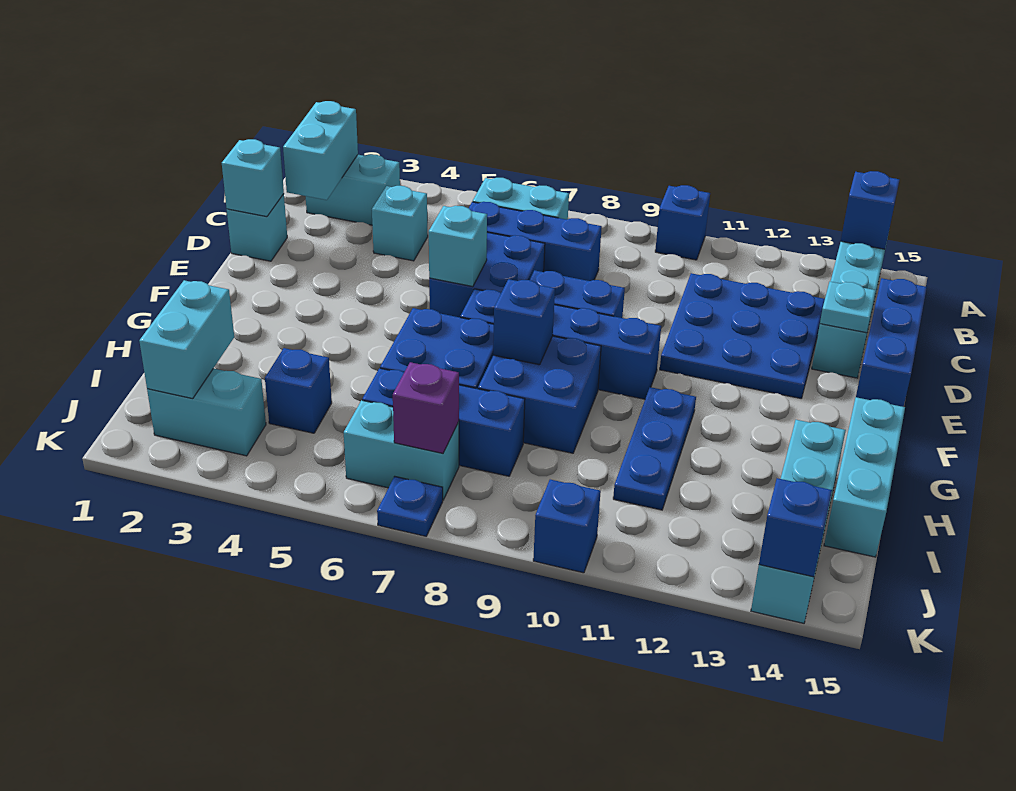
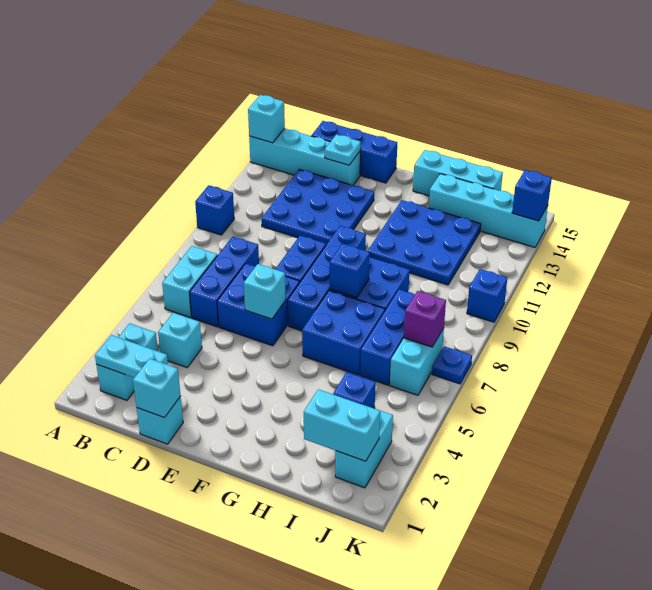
blue brick A14 level 2 -> cyan brick A14 level 2
cyan brick B2:C2 level 2 -> cyan plate B2:C2 level 2
blue plate G11:I11 level 1 -> blue plate G11:I13 level 1

